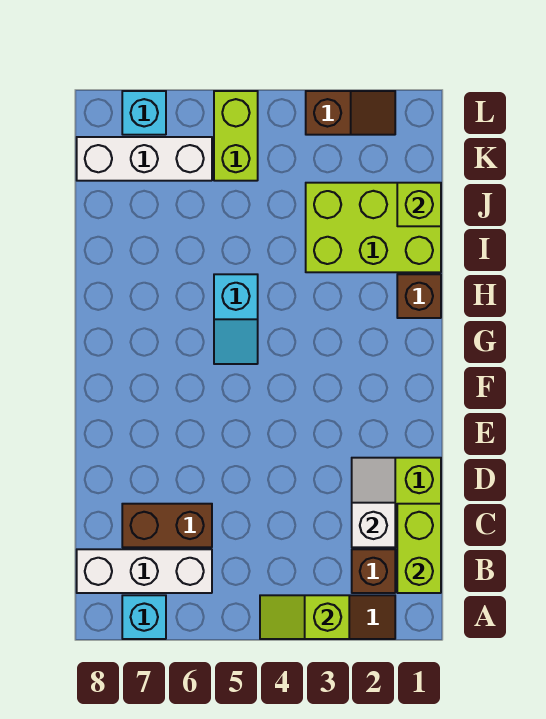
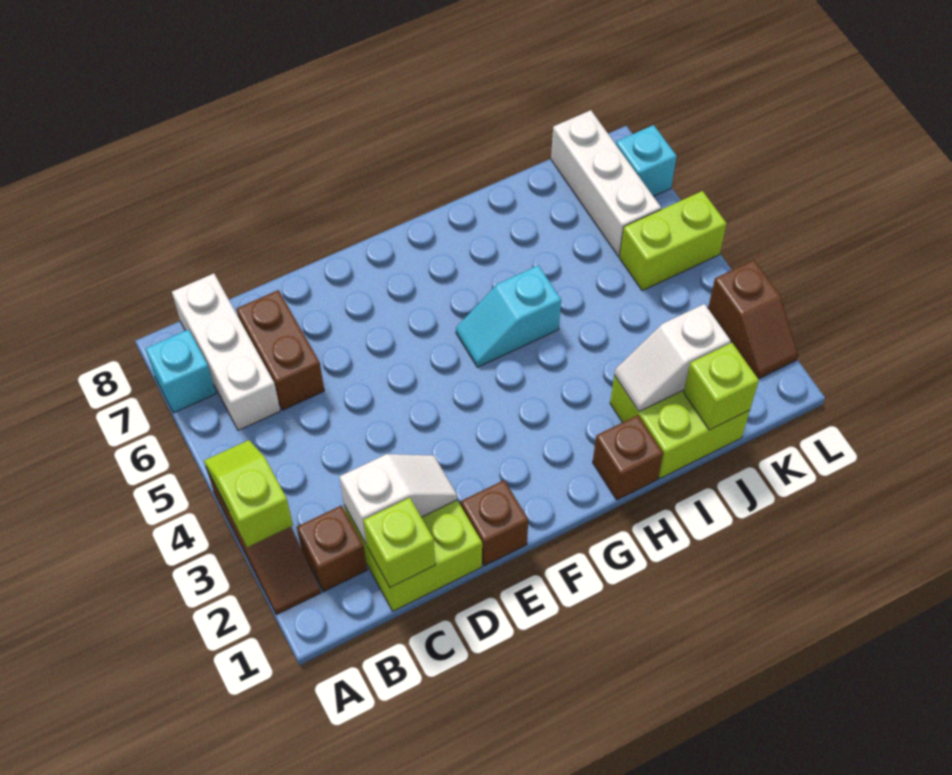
lime brick B1:C1 level 2 -> lime brick C1 level 2
none -> brown brick E1 level 1
lime brick I1:J3 level 1 -> lime brick I1:J2 level 1
none -> white slope I2:J2 level 2 top J

